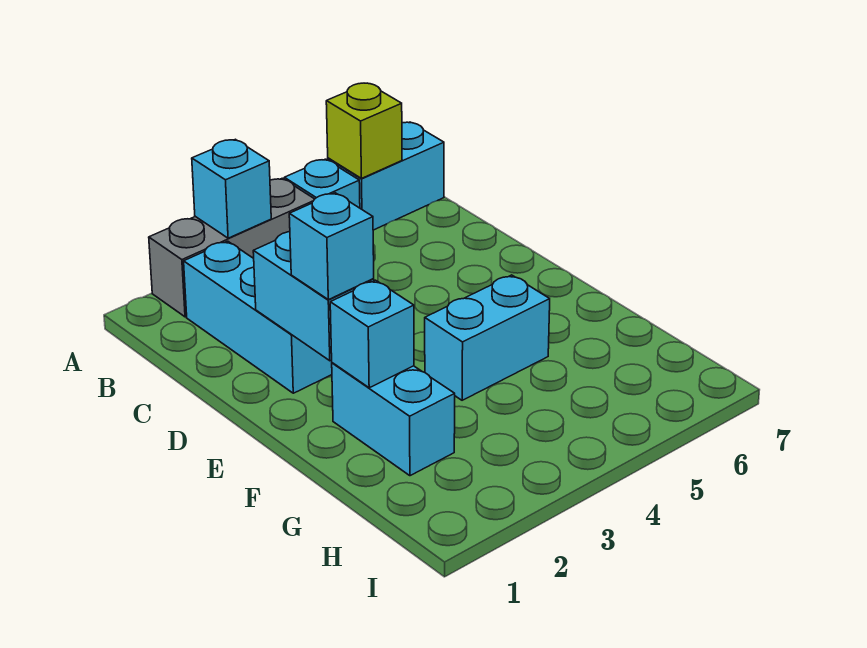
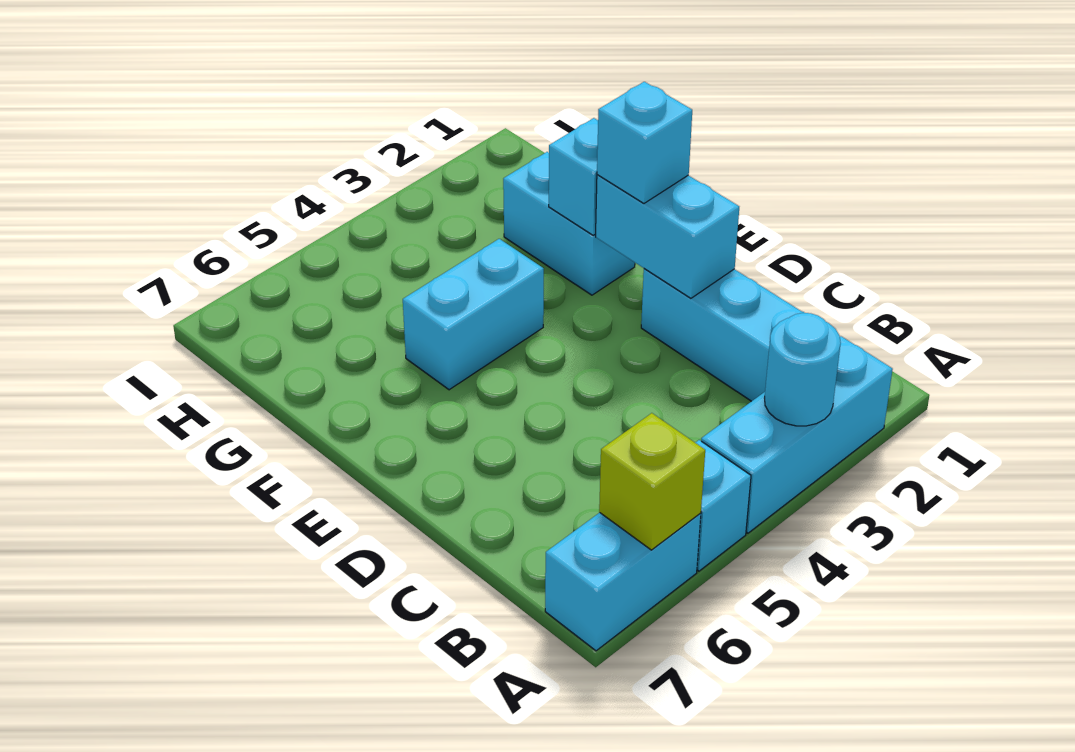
grey brick A2:A4 level 1 -> cyan brick A2:A4 level 1
cyan brick A3 level 2 -> cyan round brick A3 level 2

